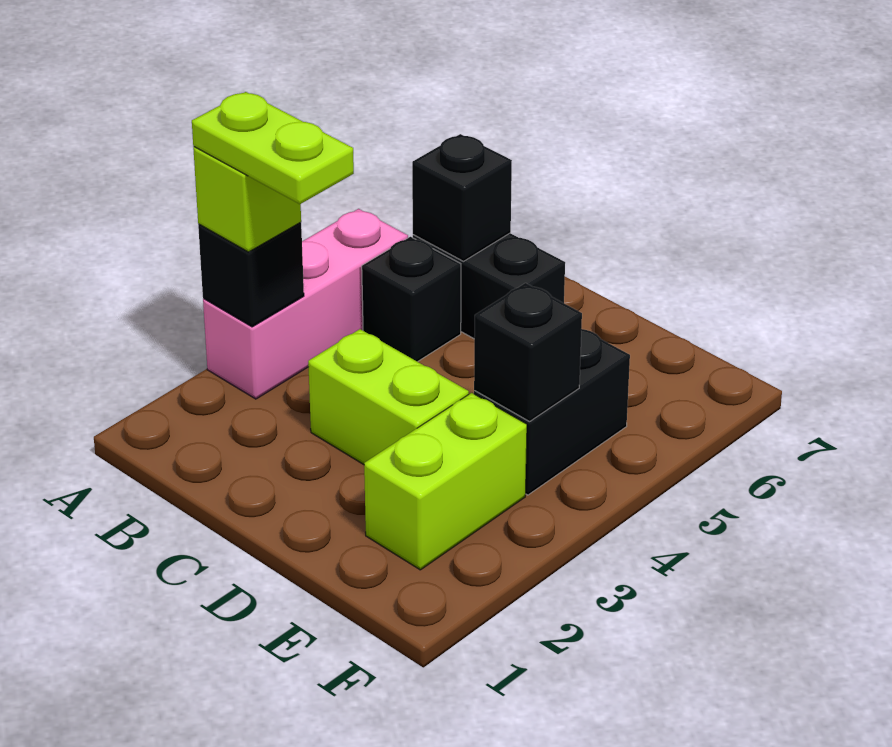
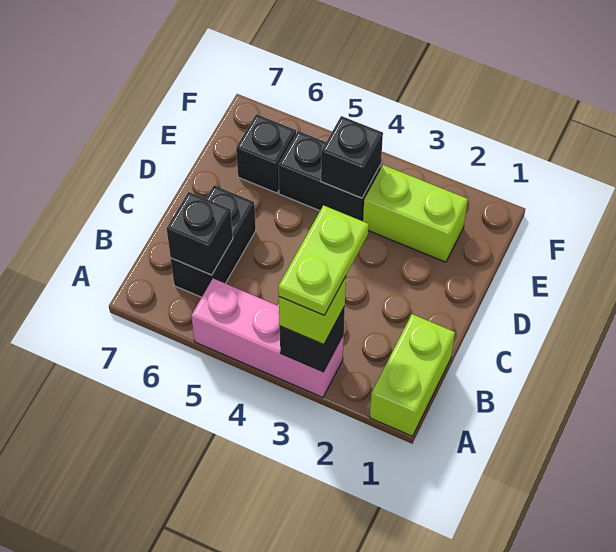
black brick B5 level 1 -> black brick E6 level 1
lime brick C3:D3 level 1 -> lime brick A1:B1 level 1

